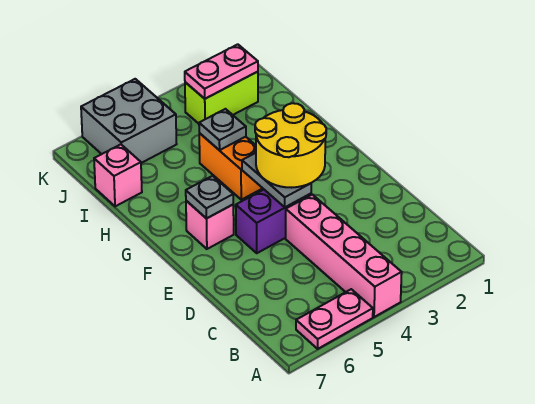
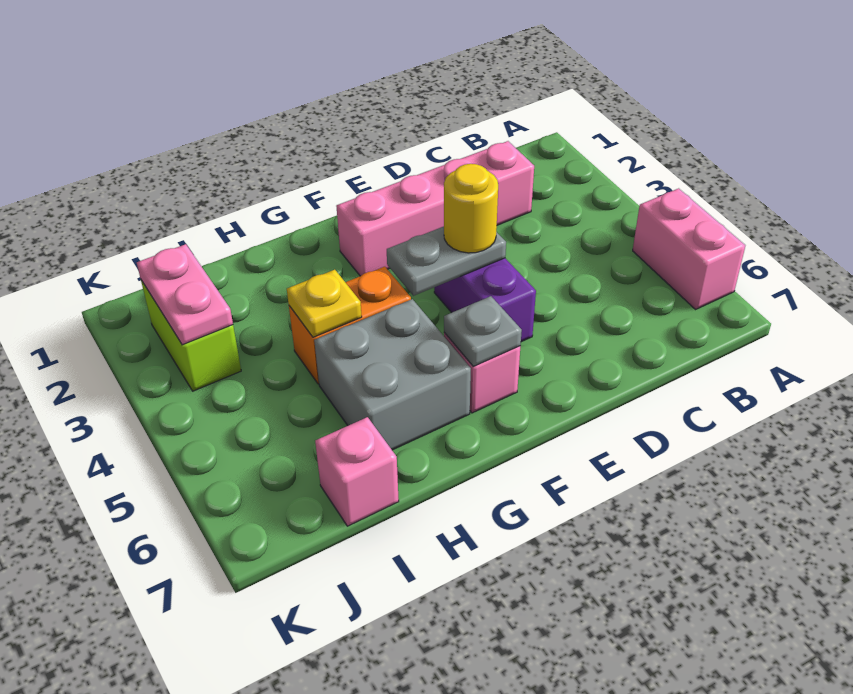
pink brick A4:D4 level 1 -> pink brick C2:F2 level 1
pink plate A5:A6 level 1 -> pink brick A5:A6 level 1
yellow round brick E3:F4 level 3 -> yellow round brick E4 level 3
grey plate H4 level 2 -> yellow plate H4 level 2
grey brick J5:K6 level 1 -> grey brick G5:H6 level 1

